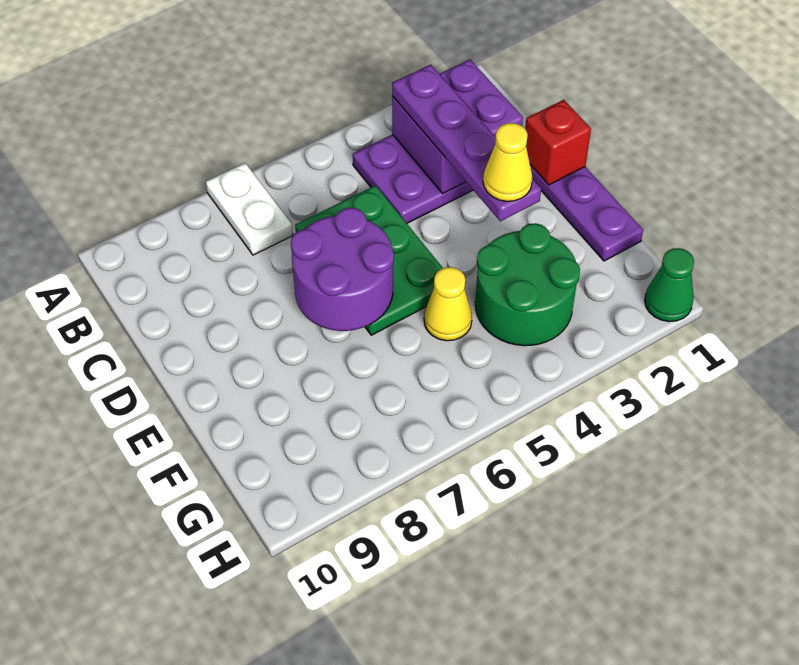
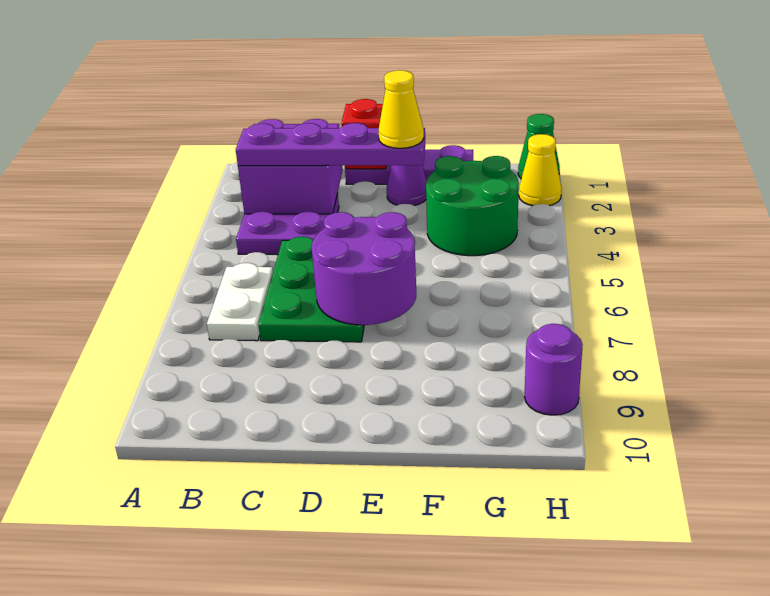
white plate A7:B7 level 1 -> white plate B6:B7 level 1
green plate C5:E6 level 1 -> green plate C5:D7 level 1
none -> purple cone E2 level 1
yellow cone F5 level 1 -> yellow cone H2 level 1
none -> purple round brick H9 level 1

